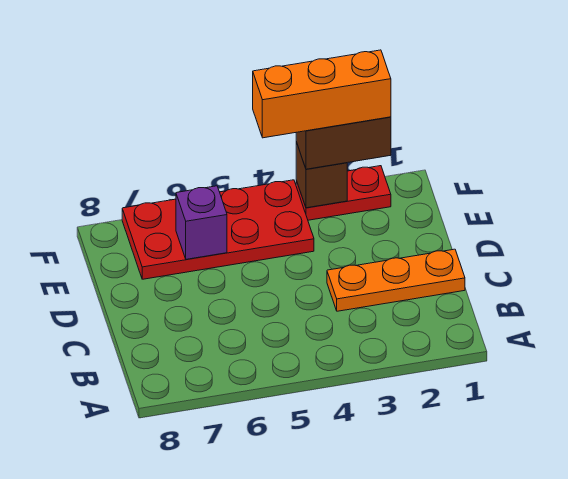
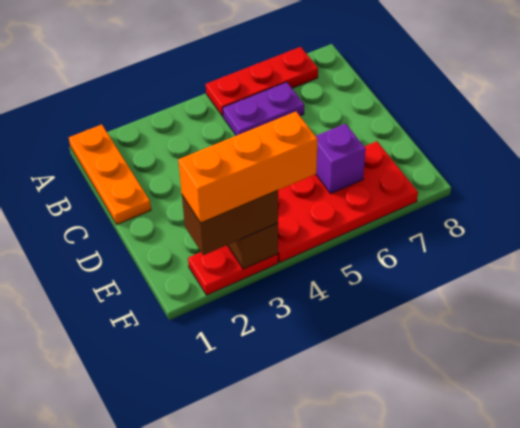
none -> red plate A5:A7 level 1
none -> purple plate B5:B6 level 1
orange plate C1:C3 level 1 -> orange plate A1:C1 level 1

